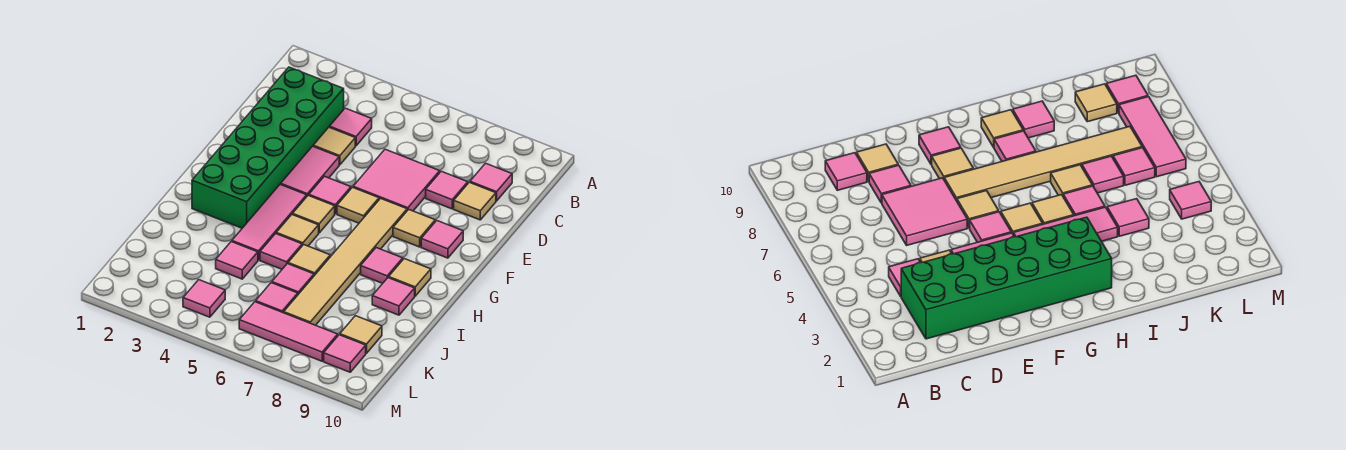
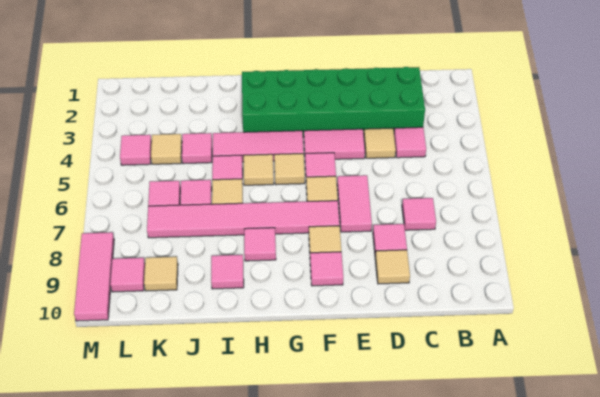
pink tile C9 level 1 -> pink tile C7 level 1
pink tile D6:E7 level 1 -> pink tile E6:E7 level 1
tan tile F7:K7 level 1 -> pink tile F7:K7 level 1
tan tile H9 level 1 -> tan tile K4 level 1
pink tile L6:L8 level 1 -> pink tile M8:M10 level 1

